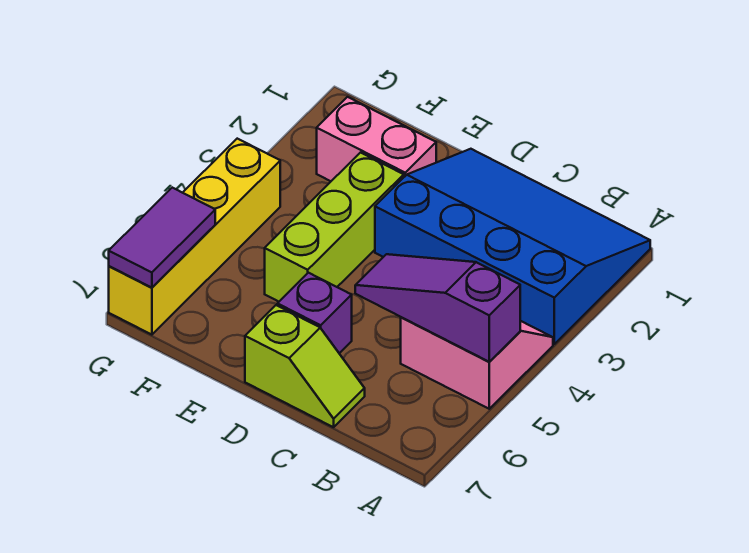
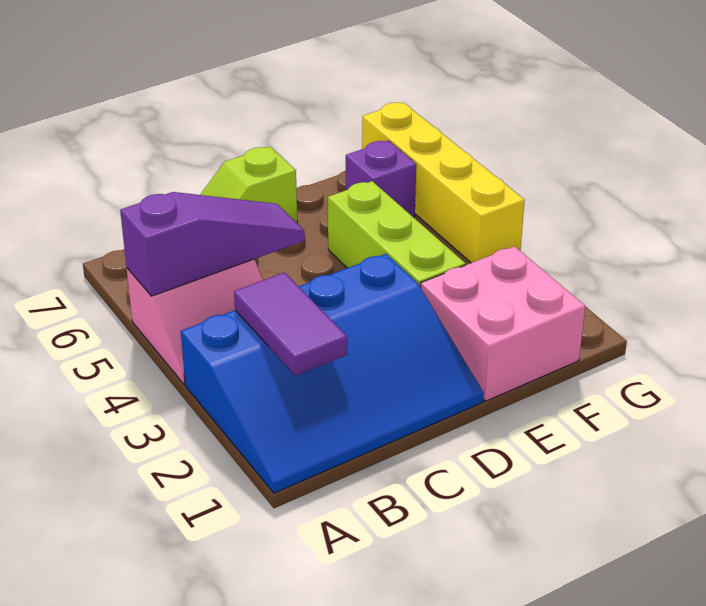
purple brick D6 level 1 -> purple brick F6 level 1
pink brick E2:F2 level 1 -> pink brick E1:F2 level 1
purple tile G6:G7 level 2 -> purple tile B2:B3 level 2

